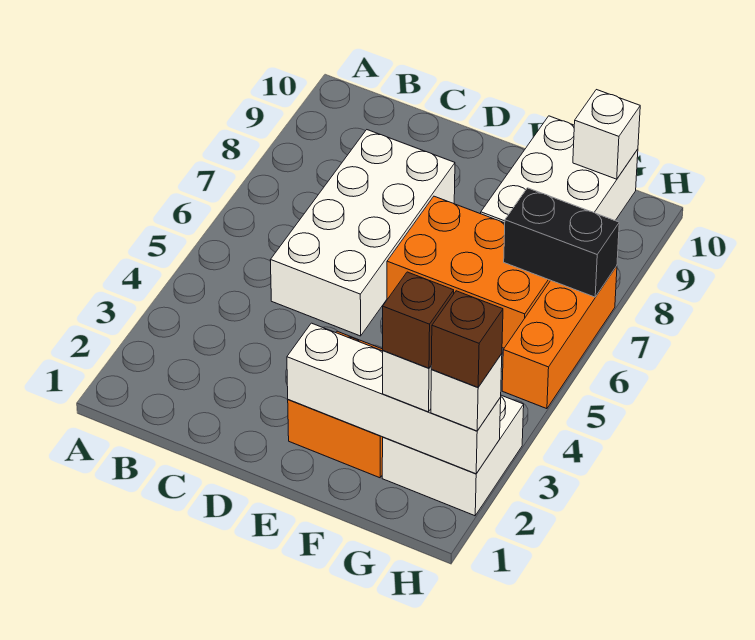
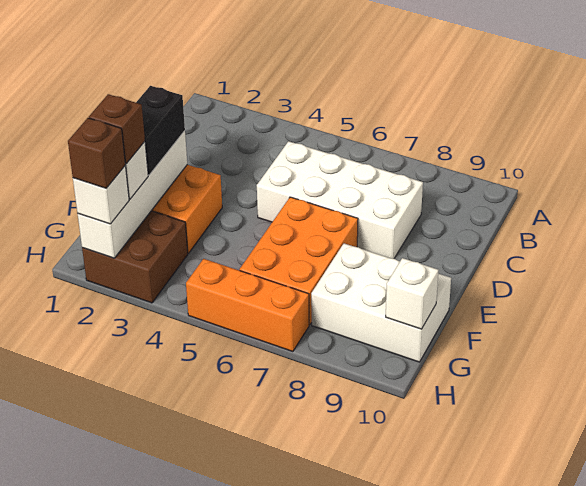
white brick G2:H3 level 1 -> brown brick G2:H3 level 1
black brick G7:H7 level 2 -> black brick E2:F2 level 3

